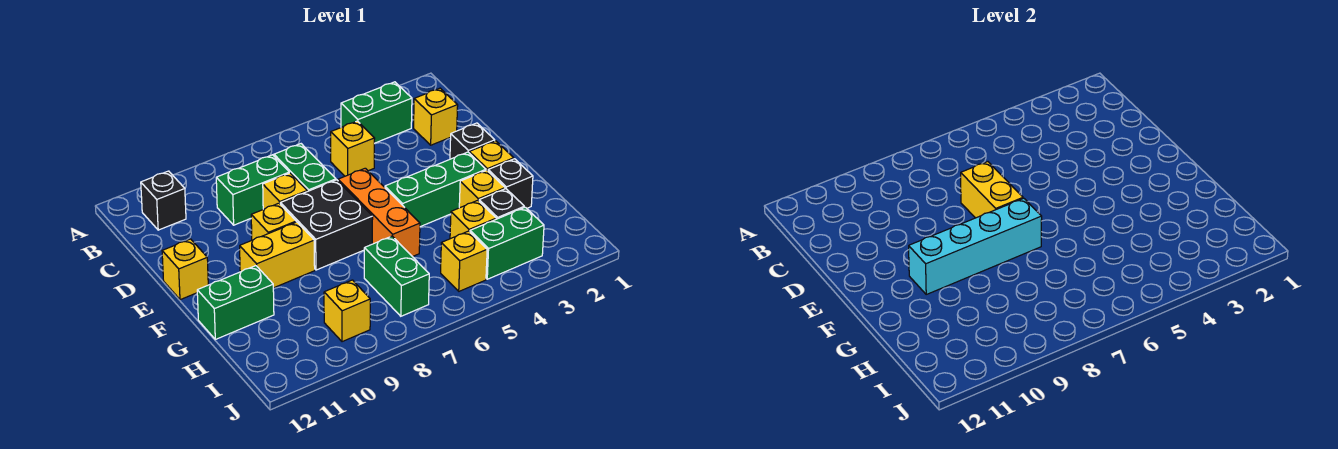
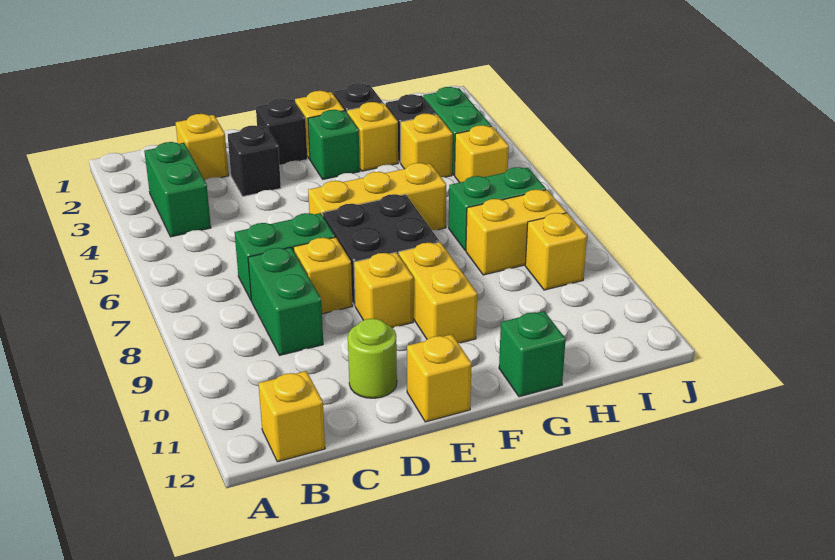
black brick B11 level 1 -> black brick D3 level 1
yellow brick C5 level 1 -> yellow brick B12 level 1
yellow brick D7:E7 level 2 -> yellow brick H8:I8 level 1
none -> lime round brick D11 level 1
orange brick E6:G6 level 1 -> yellow brick E6:G6 level 1
green brick F3:F5 level 1 -> green brick F3 level 1
cyan brick F7:F10 level 2 -> none
green brick G11:G12 level 1 -> green brick G12 level 1

